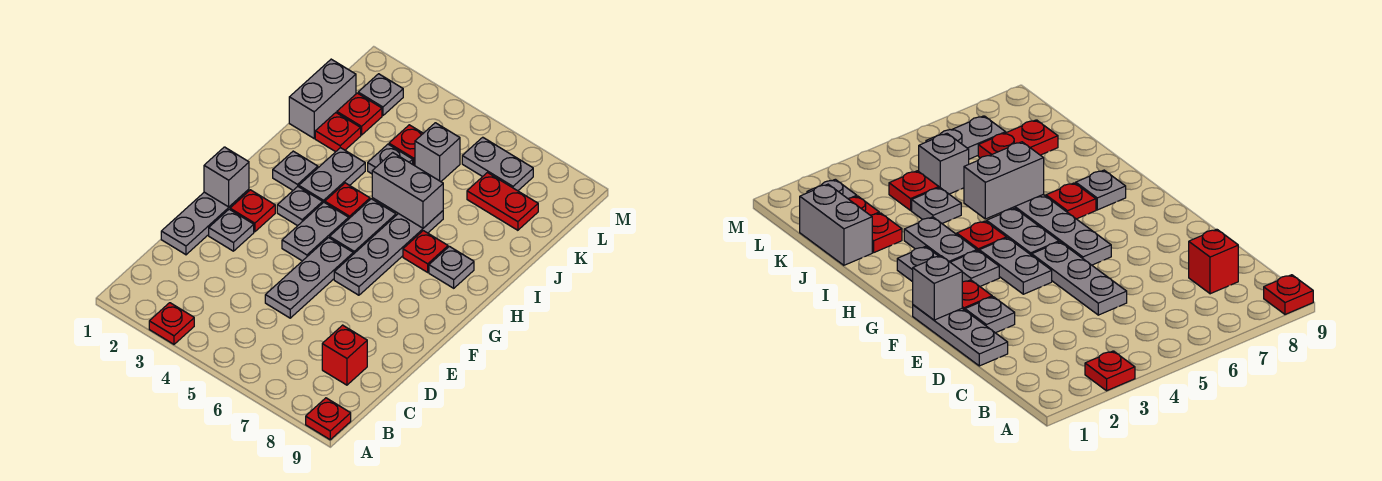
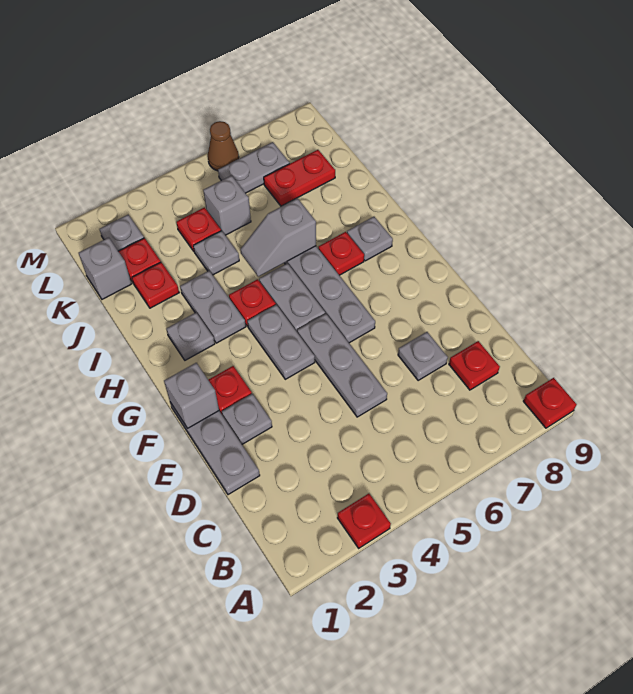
red brick C8 level 1 -> red plate C8 level 1
grey plate G3 level 1 -> grey plate D7 level 1
grey brick I5:I6 level 2 -> grey slope I5:I6 level 2 top 6
grey brick J1:K1 level 1 -> grey brick K1 level 1
none -> brown cone M6 level 1

